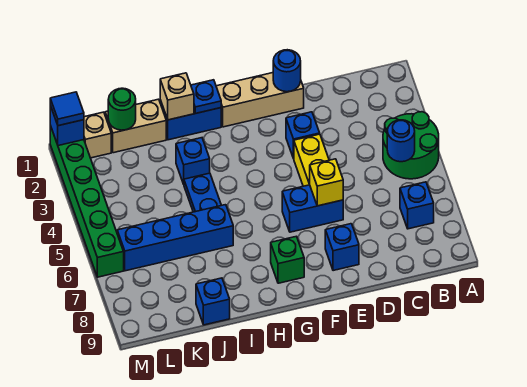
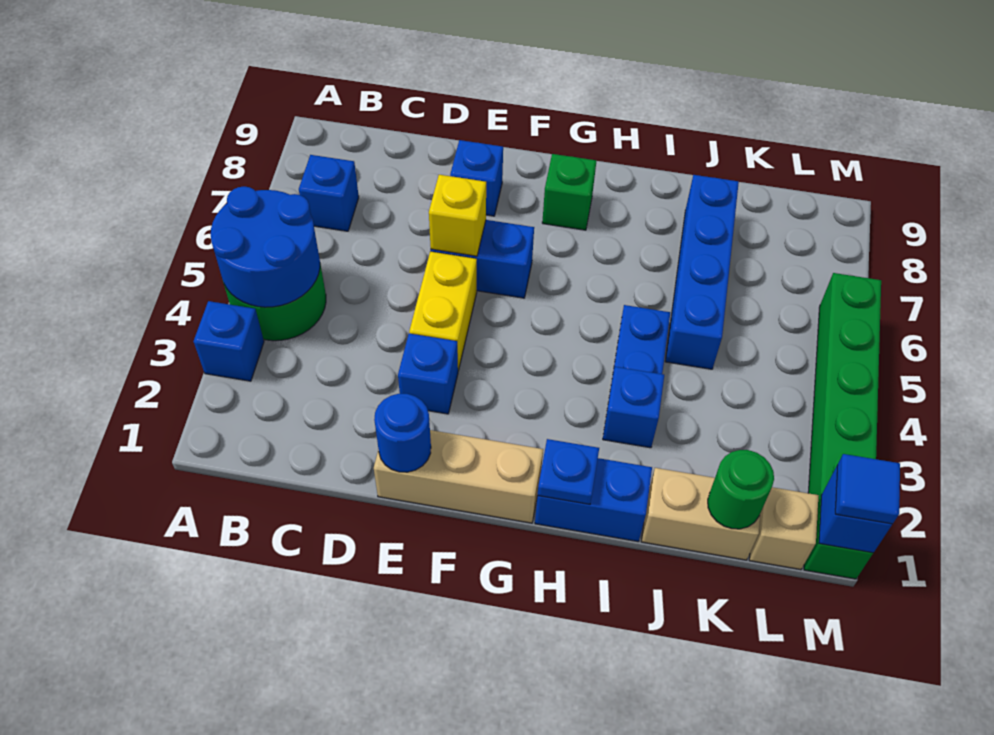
blue round brick B5 level 2 -> blue round brick A4:B5 level 2
tan brick I1 level 2 -> none
blue brick I6:L6 level 1 -> blue brick J5:J8 level 1
blue brick J9 level 1 -> blue brick A3 level 1

